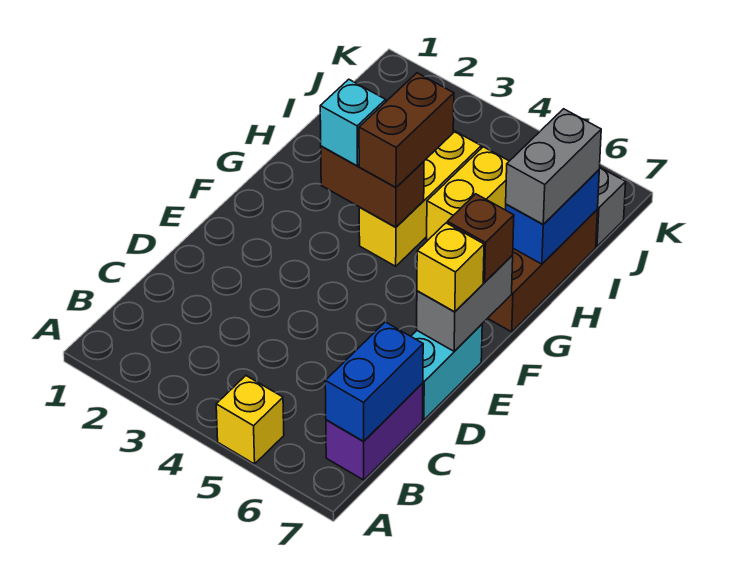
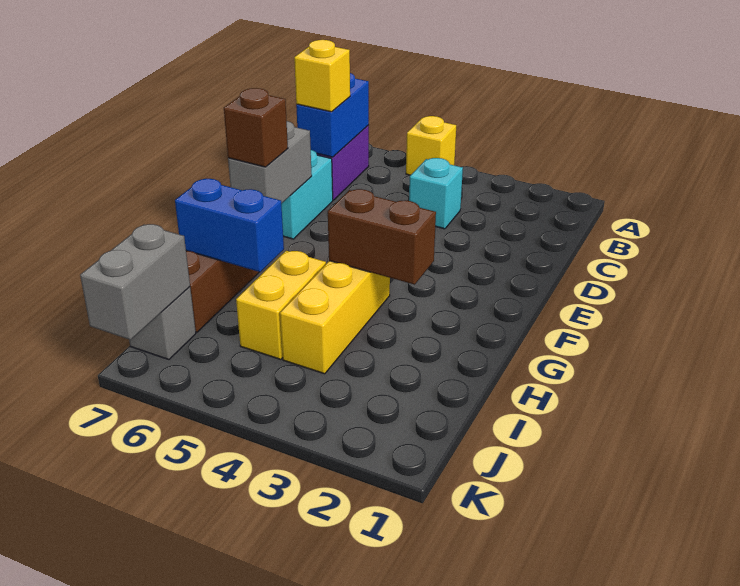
yellow brick E7 level 3 -> yellow brick C7 level 3
cyan brick G3 level 3 -> cyan brick C4 level 1
brown brick G4:H4 level 3 -> none
blue brick H7:I7 level 2 -> blue brick H6:H7 level 2
grey brick H7:I7 level 3 -> grey brick J7:K7 level 2

